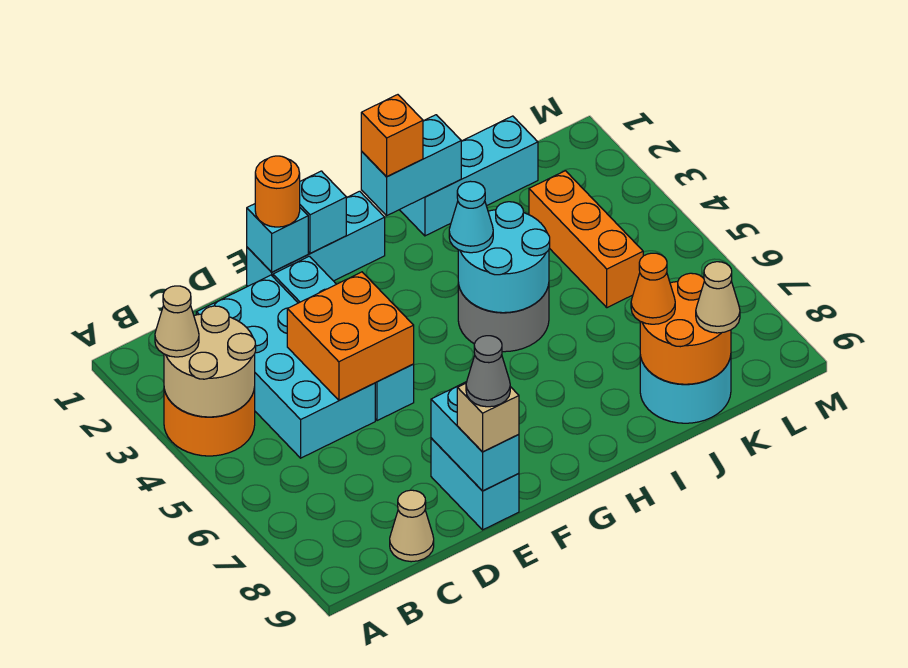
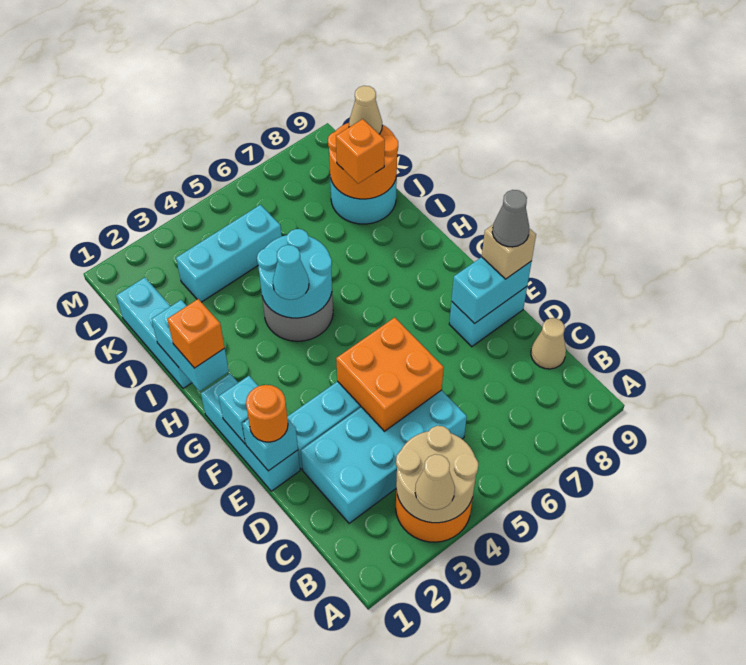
orange cone J8 level 3 -> orange brick J8 level 3
orange brick K3:K5 level 1 -> cyan brick K3:K5 level 1

